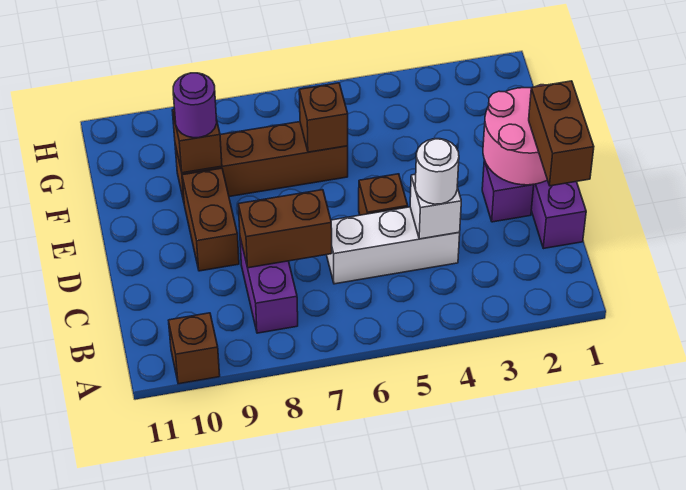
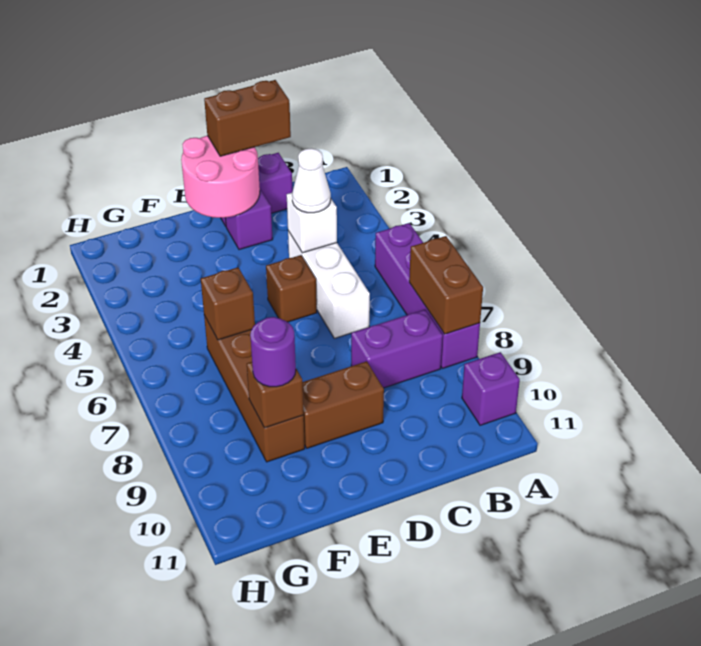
none -> purple brick A5:A8 level 1
brown brick A10 level 1 -> purple brick A10 level 1
white round brick C4 level 3 -> white cone C4 level 3
brown brick C7:C8 level 2 -> brown brick A7:A8 level 2

